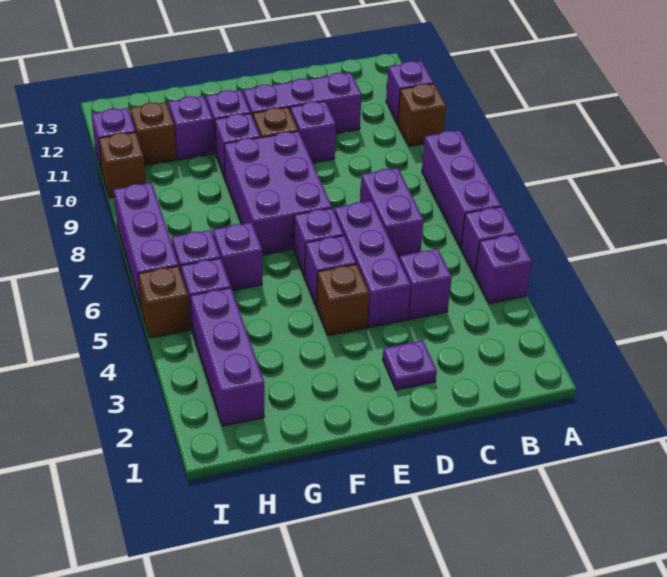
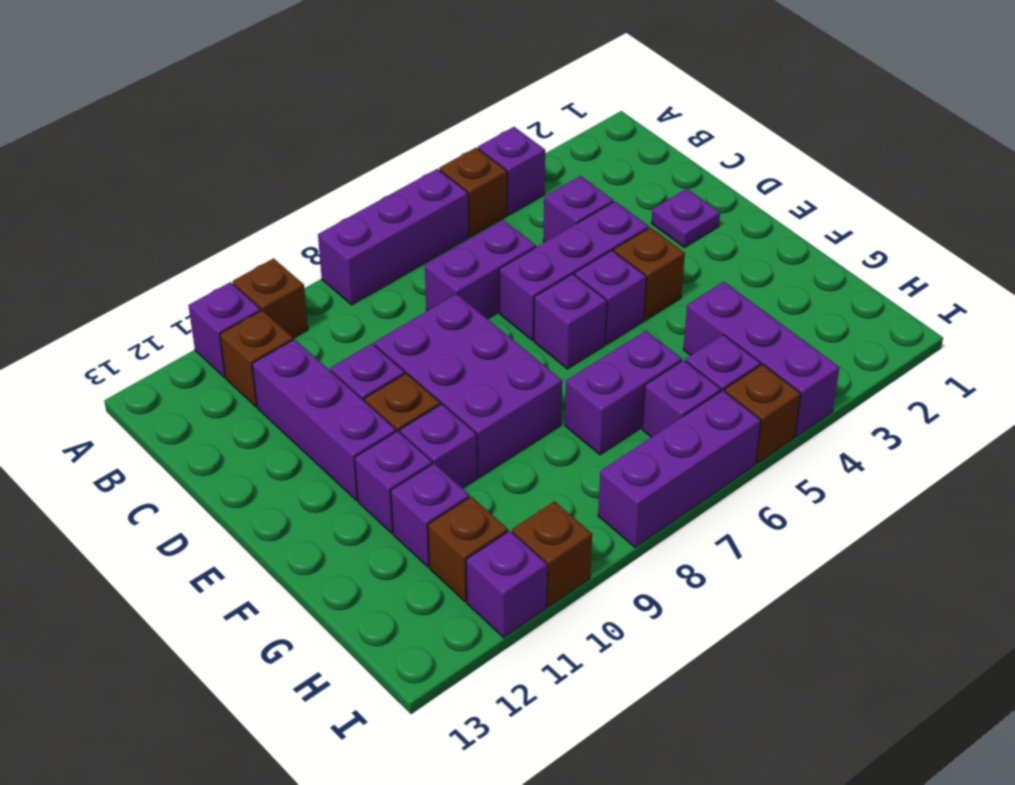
purple brick A5 level 1 -> brown brick A5 level 1
none -> brown brick B11 level 1
purple brick E7:F9 level 1 -> purple brick D8:F9 level 1
purple brick G6 level 1 -> purple brick G6:G7 level 1
purple brick H2:H4 level 1 -> purple brick G4:I4 level 1

